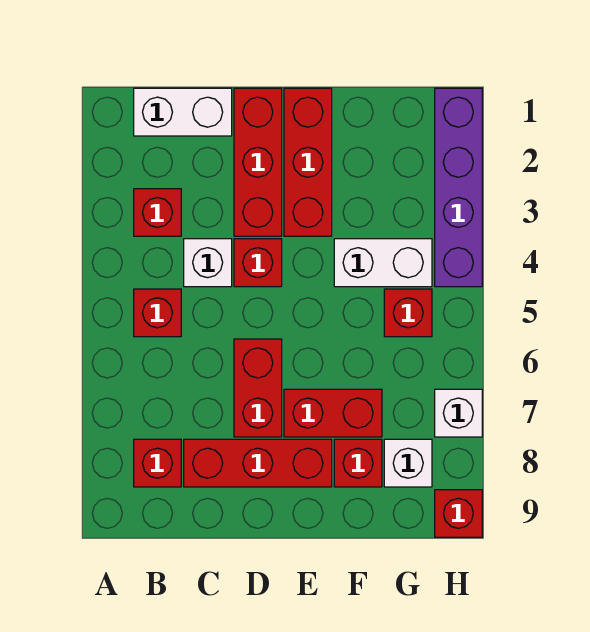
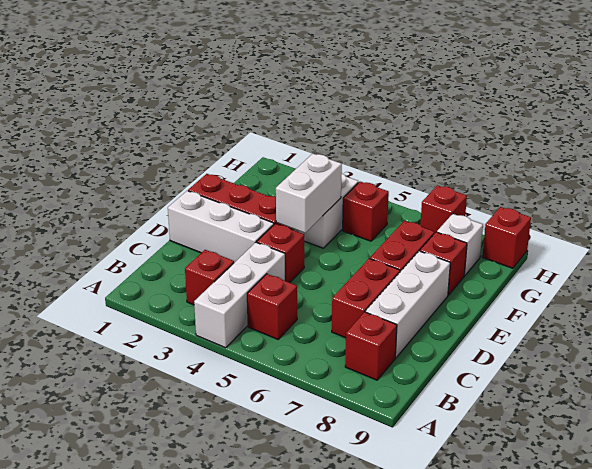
white brick B1:C1 level 1 -> white brick E4:F4 level 2
white brick C4 level 1 -> white brick A4:C4 level 1
red brick C8:E8 level 1 -> white brick C8:E8 level 1
red brick D1:D3 level 1 -> white brick D1:D3 level 1
red brick D6:D7 level 1 -> red brick C7:D7 level 1
purple brick H1:H4 level 1 -> none
white brick H7 level 1 -> red brick H7 level 1

